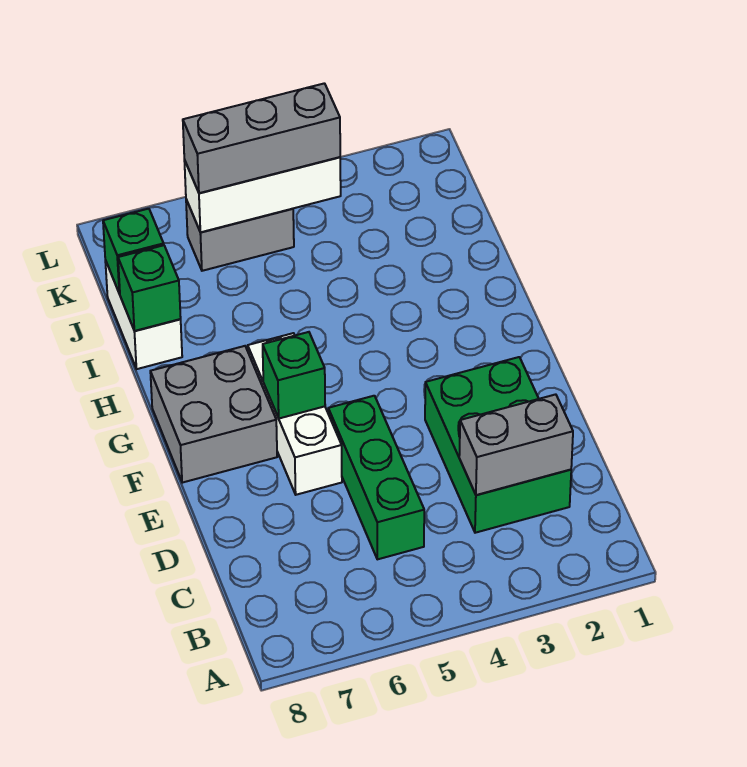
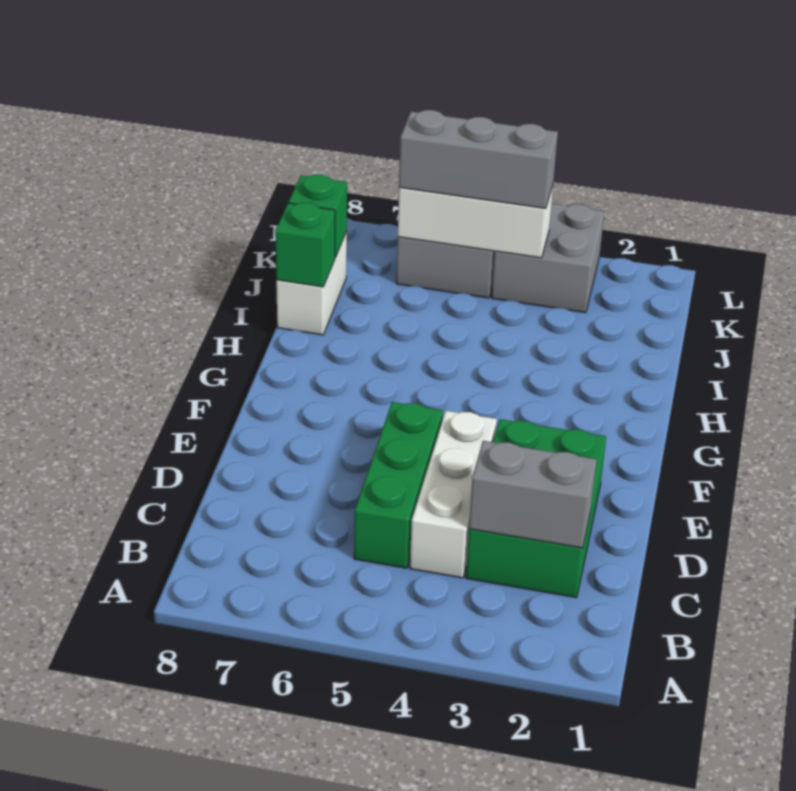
white brick E6:G6 level 1 -> white brick C4:E4 level 1
green brick F6 level 2 -> none
grey brick F7:G8 level 1 -> grey brick K3:L4 level 1

